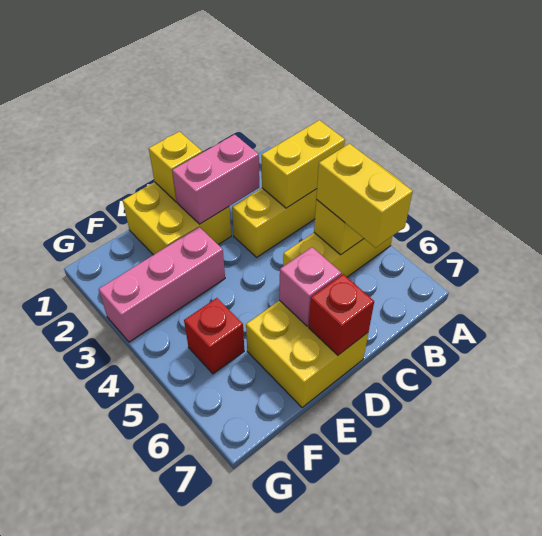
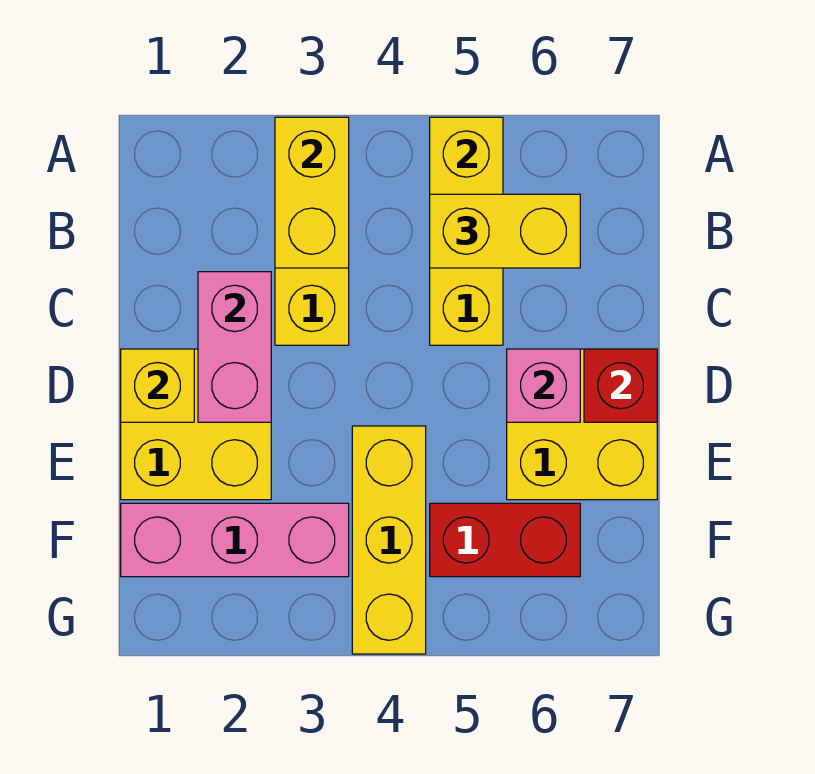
pink brick E3:G3 level 1 -> pink brick F1:F3 level 1
none -> yellow brick E4:G4 level 1
red brick F5 level 1 -> red brick F5:F6 level 1

